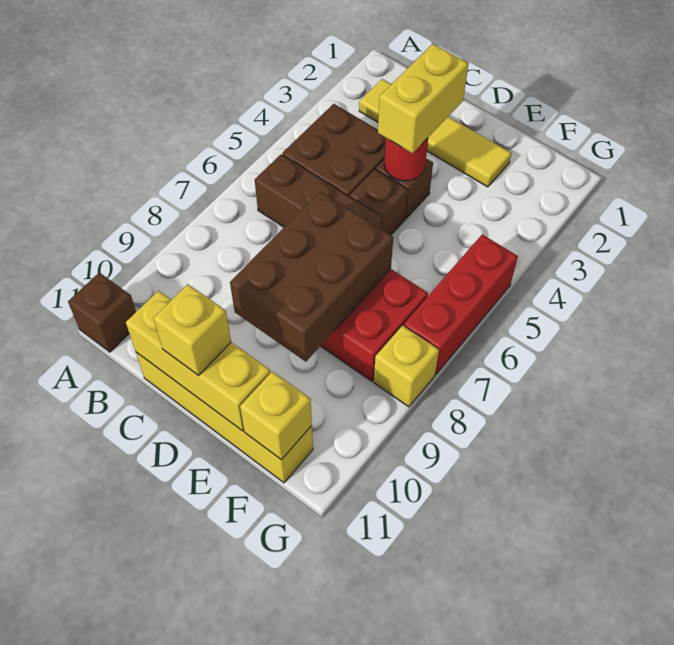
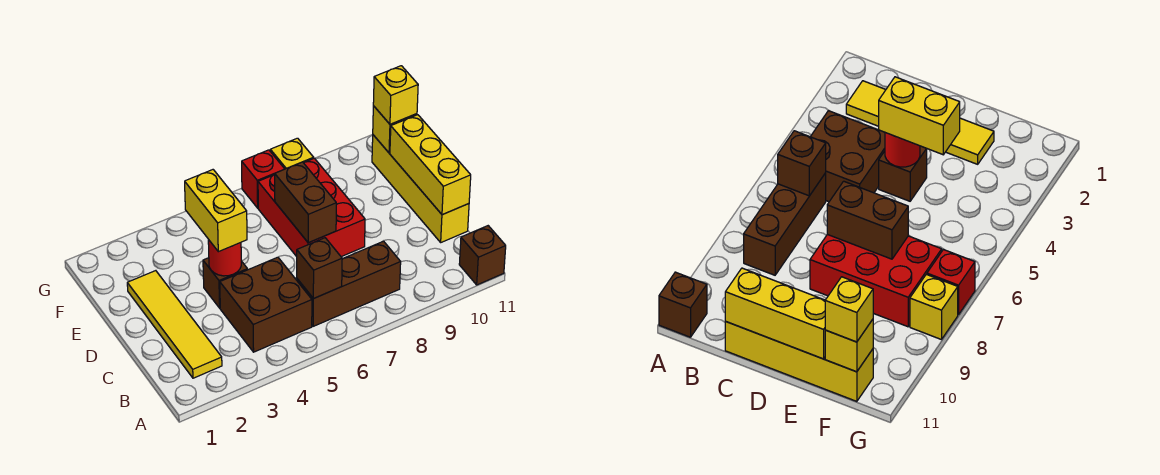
brown brick B6:D6 level 1 -> brown brick B6:B8 level 1
yellow brick D3:D4 level 3 -> yellow brick D4:E4 level 3
brown brick D5 level 1 -> brown brick B6 level 2
brown brick D7:E9 level 2 -> brown brick D7:E7 level 2
yellow brick D11 level 3 -> yellow brick F11 level 3
red brick G5:G7 level 1 -> red brick G7 level 1

